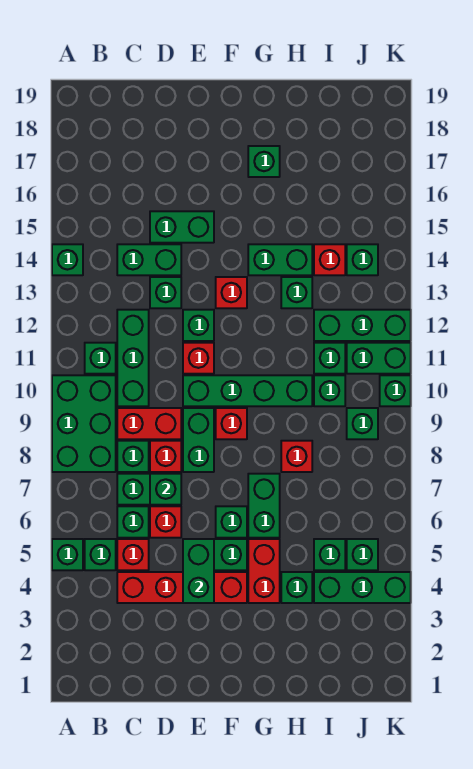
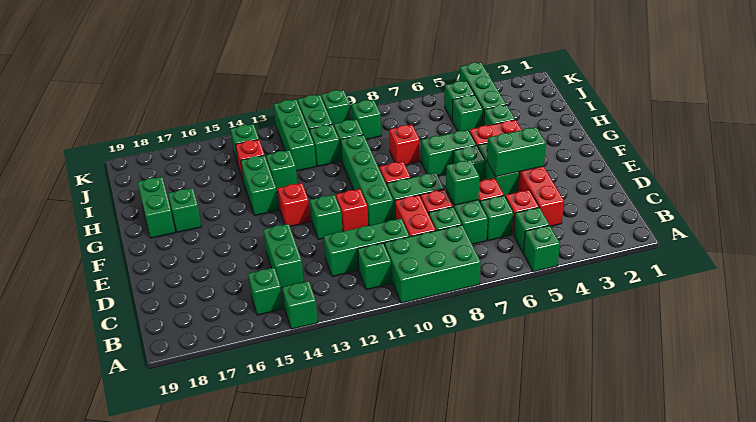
green brick D13 level 1 -> green brick B15 level 1
green brick D15:E15 level 1 -> green brick G18:H18 level 1

